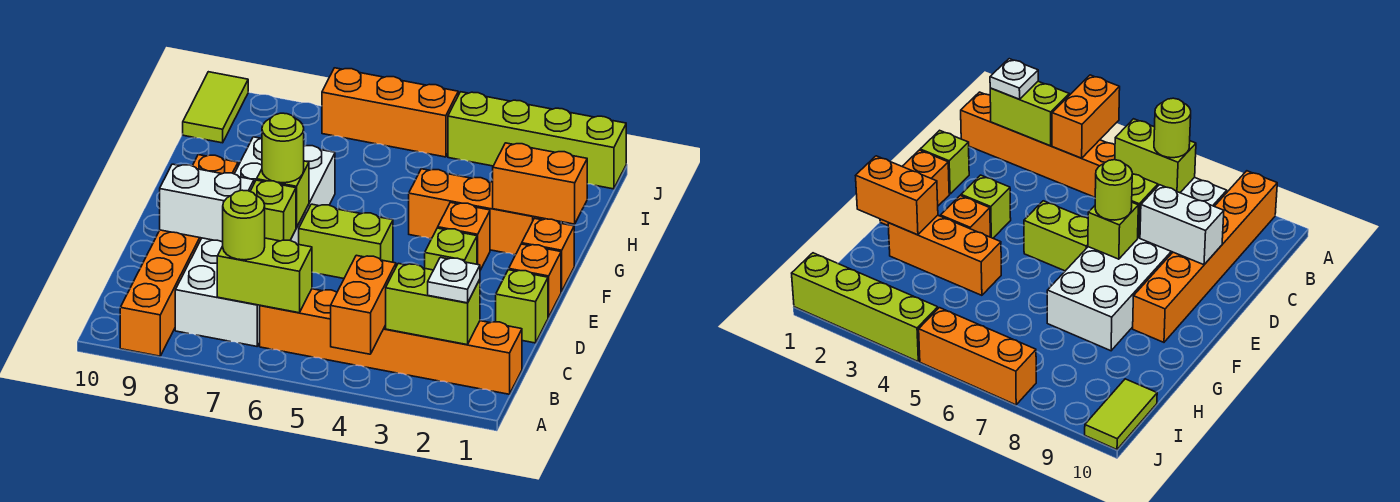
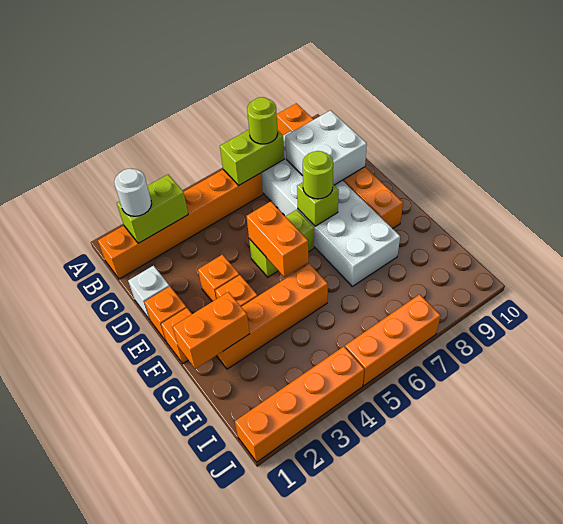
orange brick A4:B4 level 2 -> orange brick E5:F5 level 2
white plate B2 level 3 -> white round brick B2 level 3
lime brick D1 level 1 -> white brick D1 level 1
lime brick D7 level 2 -> none
white brick D8:D9 level 2 -> white brick C8:D9 level 2
lime brick E3 level 1 -> orange brick E3 level 1
orange brick G2:G4 level 1 -> orange brick G2:G5 level 1
lime tile I10:J10 level 1 -> none
lime brick J1:J4 level 1 -> orange brick J1:J4 level 1

